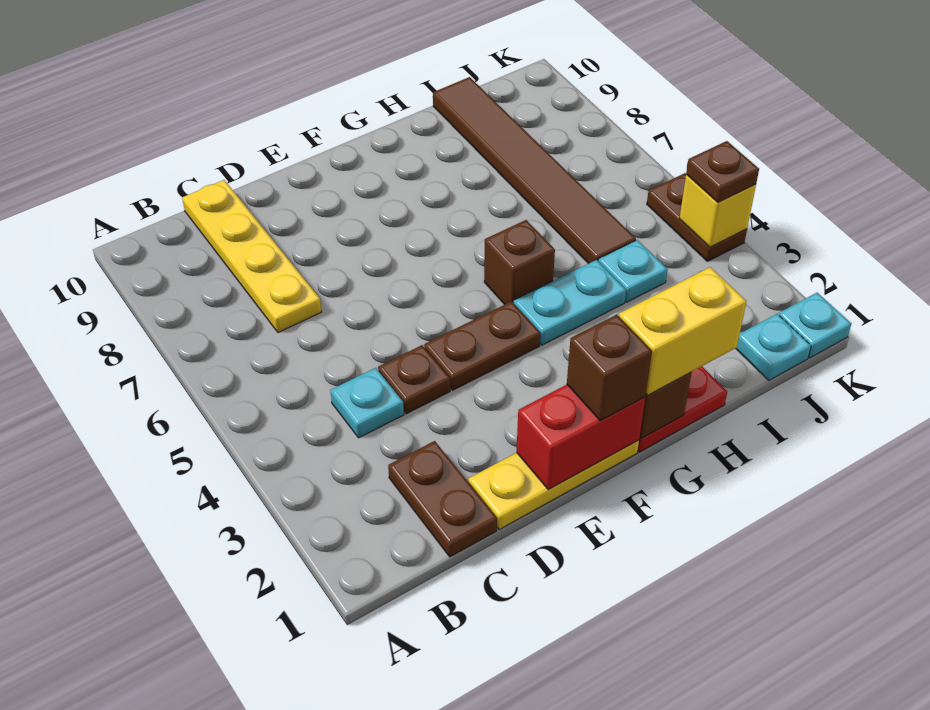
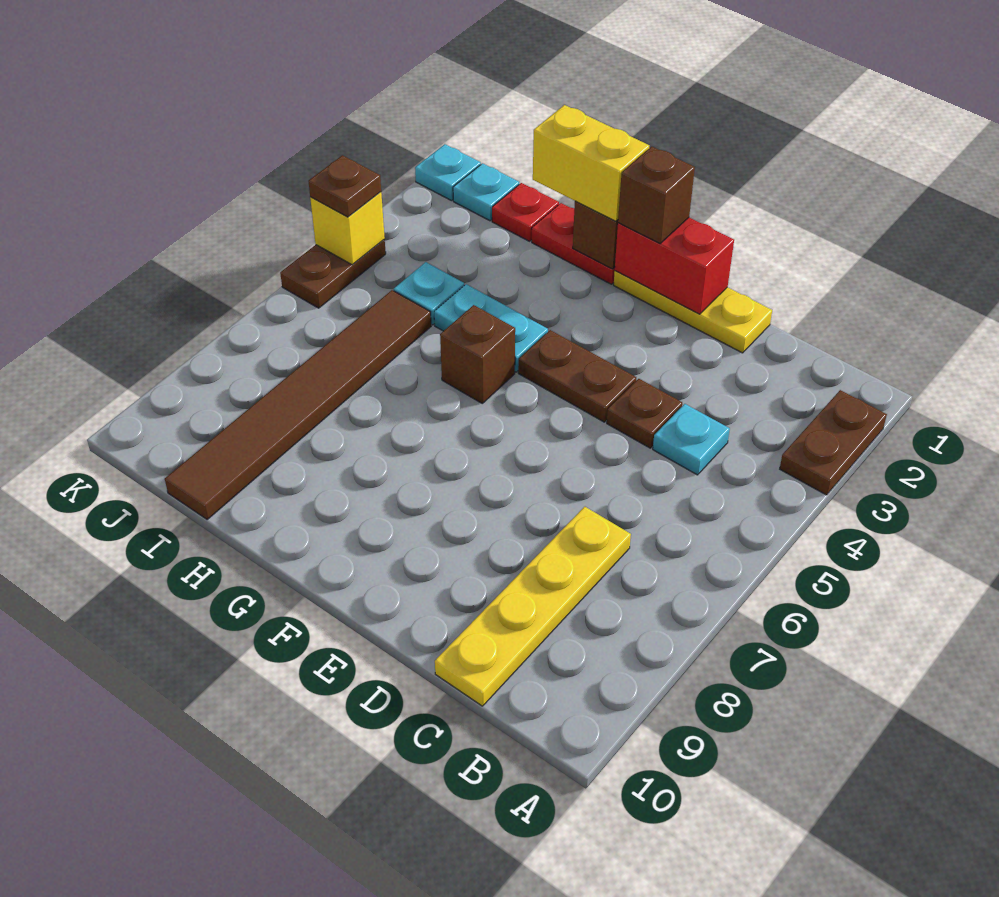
brown plate C1:C2 level 1 -> brown plate A2:A3 level 1
none -> red plate I1 level 1

